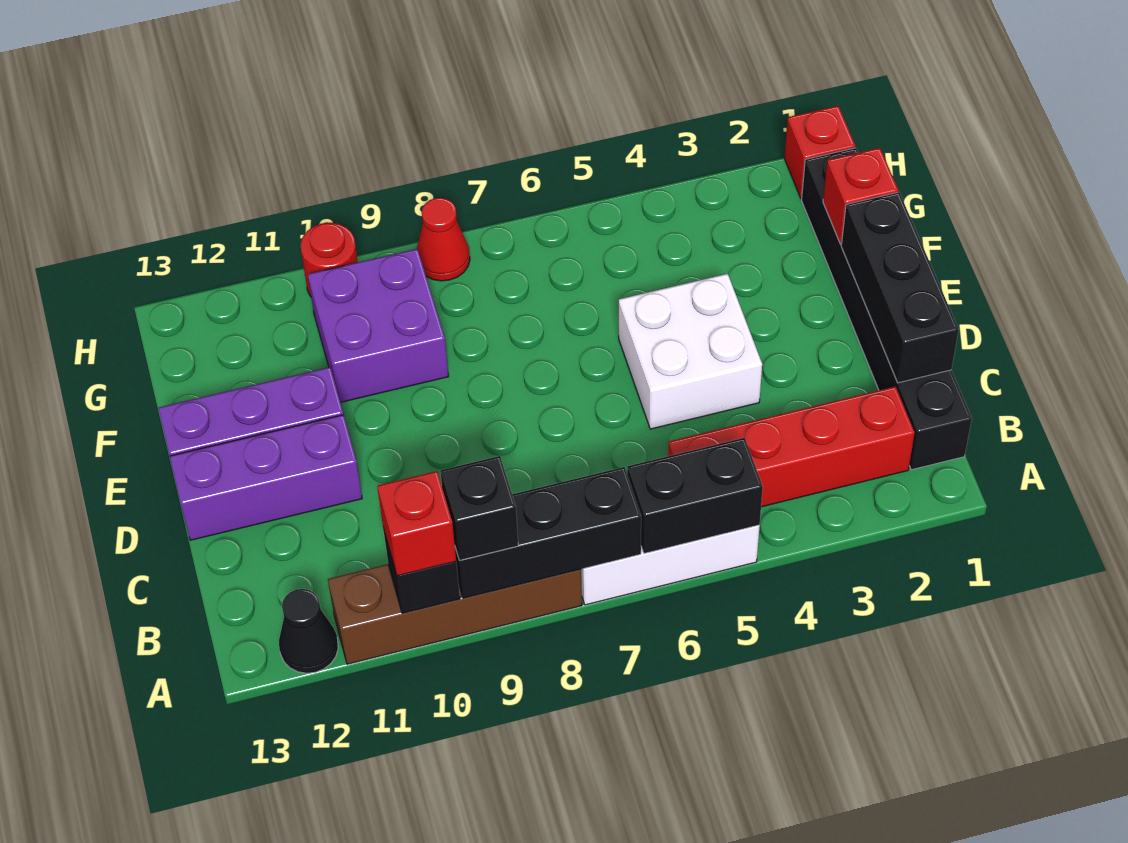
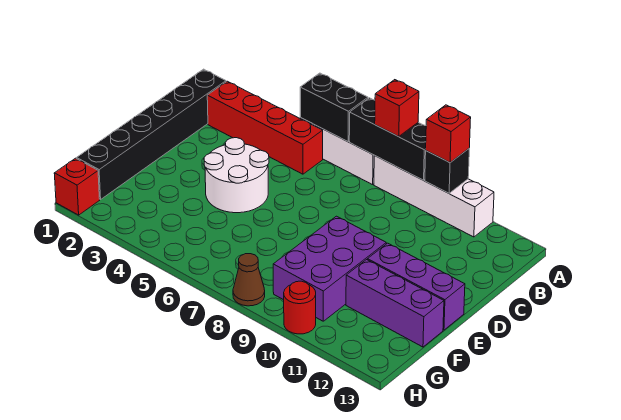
brown brick A8:A11 level 1 -> white brick A8:A11 level 1
black brick A9 level 3 -> none
black cone A12 level 1 -> none
black brick C1:E1 level 2 -> none
white brick D4:E5 level 1 -> white round brick D4:E5 level 1
purple brick D11:D13 level 1 -> purple brick F11:F13 level 1
red brick F1 level 2 -> red brick A8 level 3
purple brick F9:G10 level 1 -> purple brick E9:G10 level 1
red cone H8 level 1 -> brown cone H8 level 1

